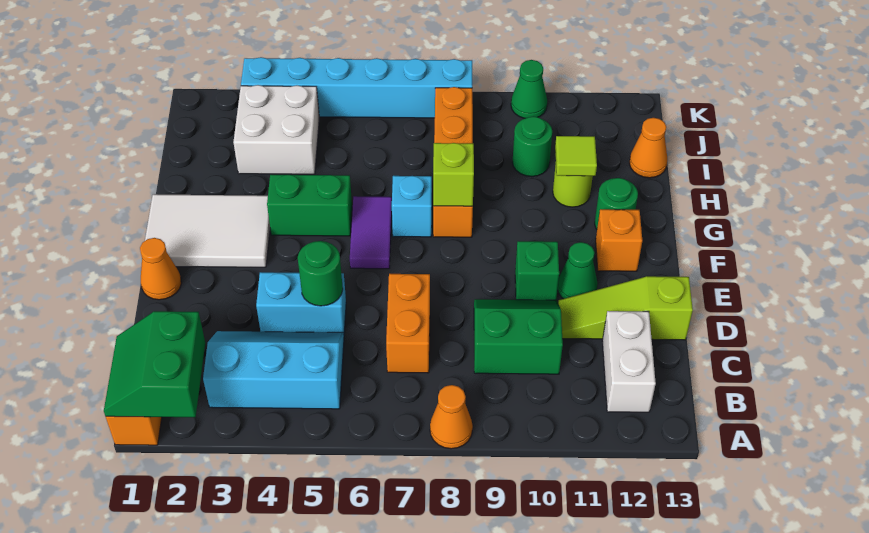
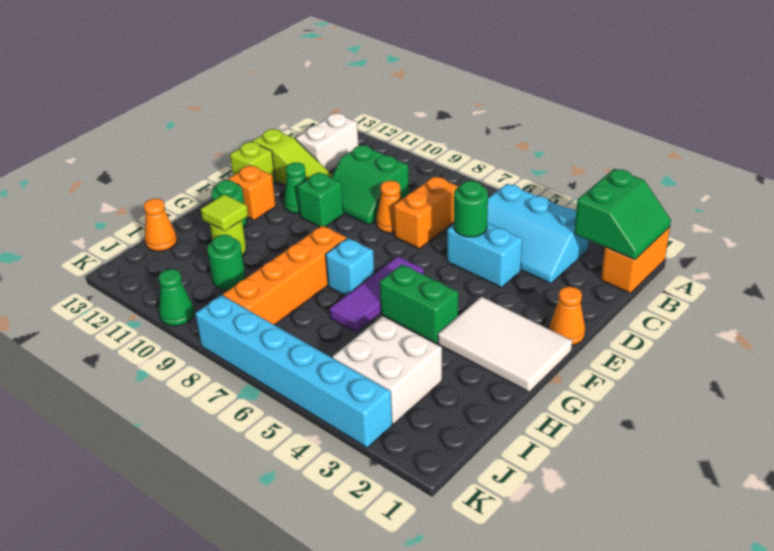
orange cone A8 level 1 -> orange cone D8 level 1
purple tile F6:G6 level 1 -> purple tile F6:H6 level 1
lime brick G8 level 2 -> lime brick E13 level 1

